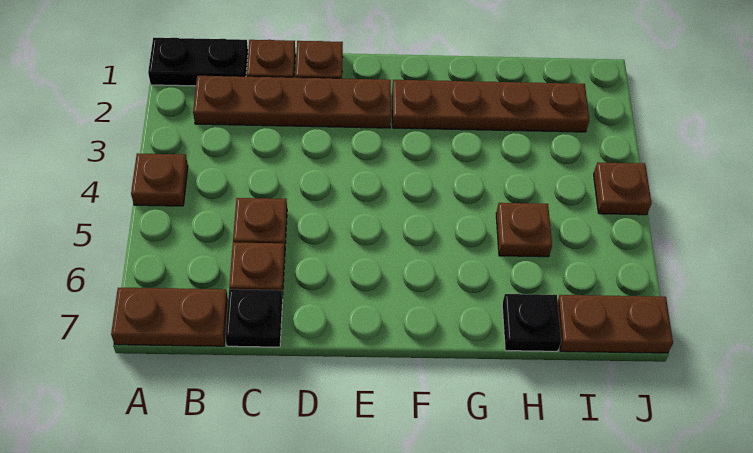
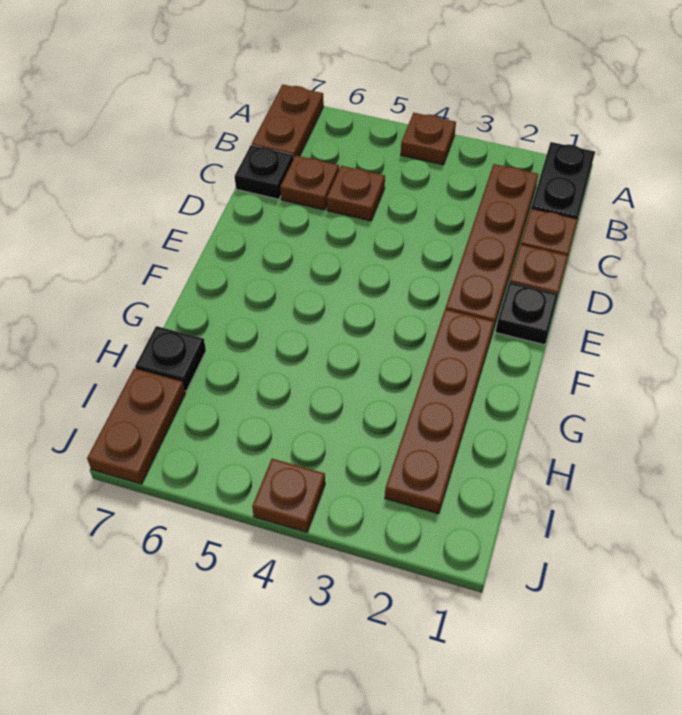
none -> black plate E1 level 1
brown plate H5 level 1 -> none

